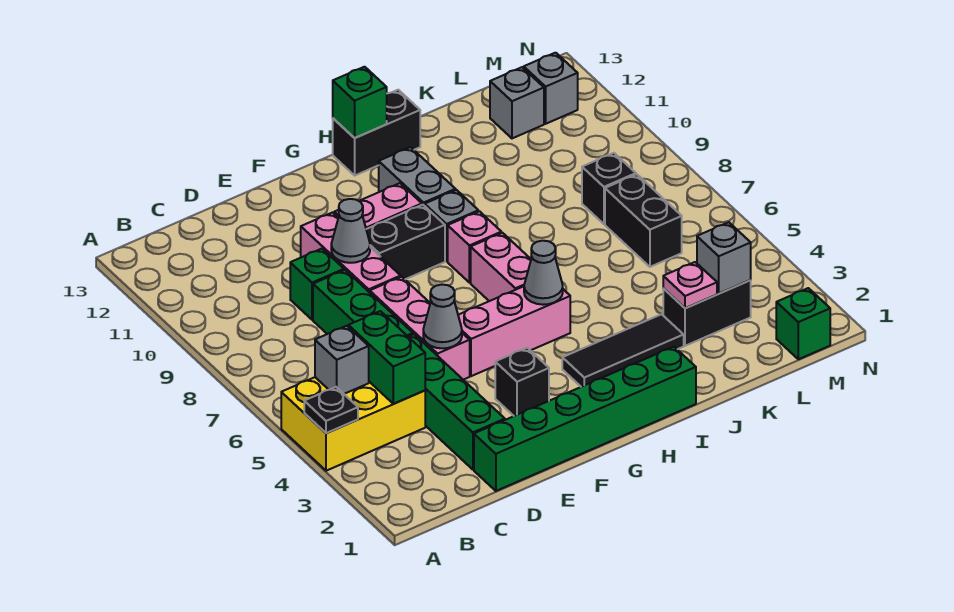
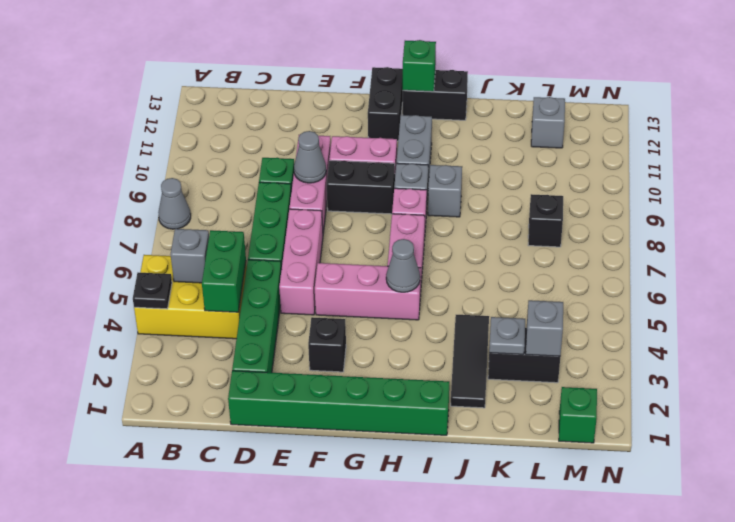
grey cone E5 level 2 -> grey cone A8 level 1
black tile H3:J3 level 1 -> black tile J2:J4 level 1
pink plate K3 level 2 -> grey plate K3 level 2
black brick L6:L7 level 1 -> black brick G12:G13 level 1
grey brick M12 level 1 -> grey brick I9 level 1

